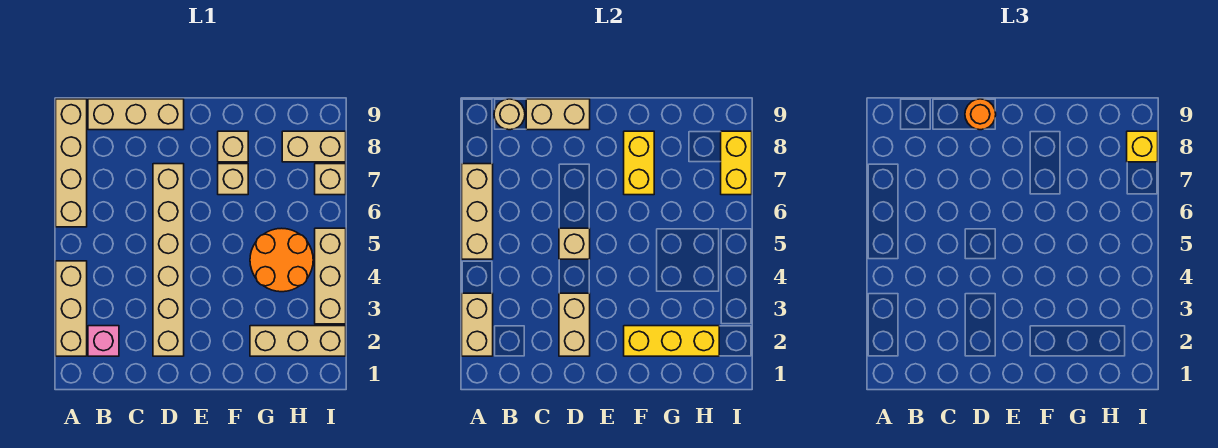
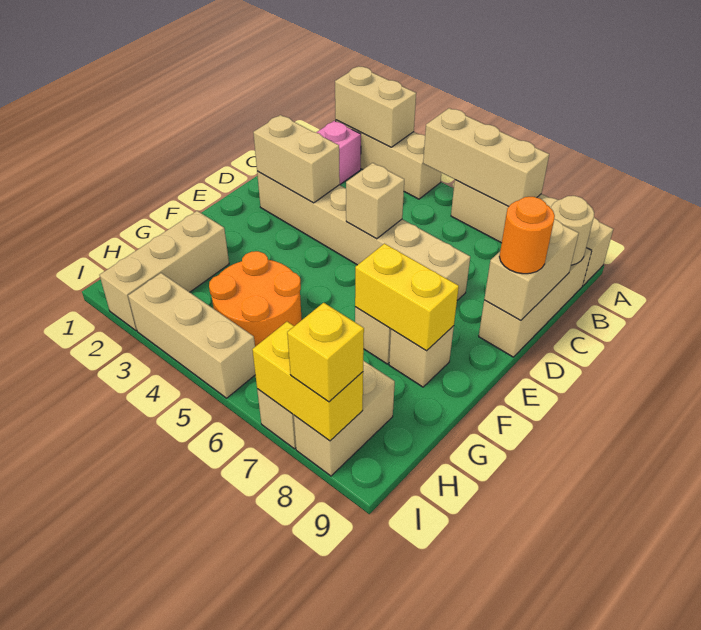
yellow brick F2:H2 level 2 -> none

